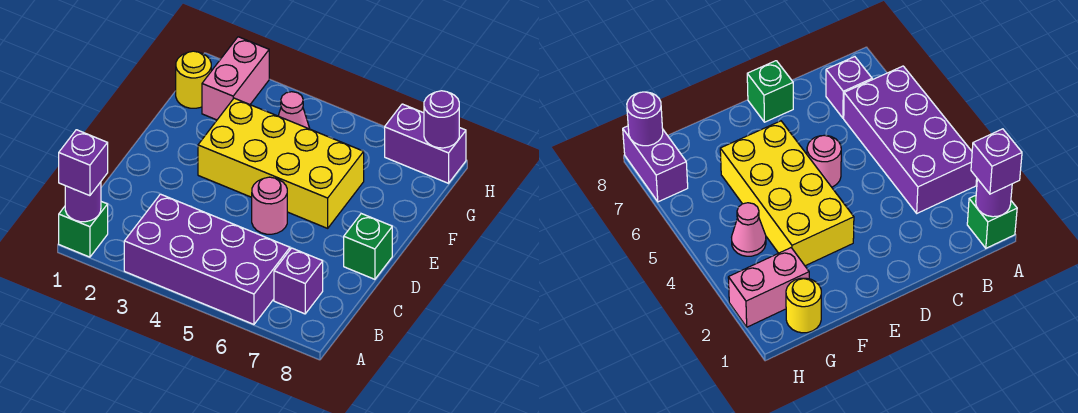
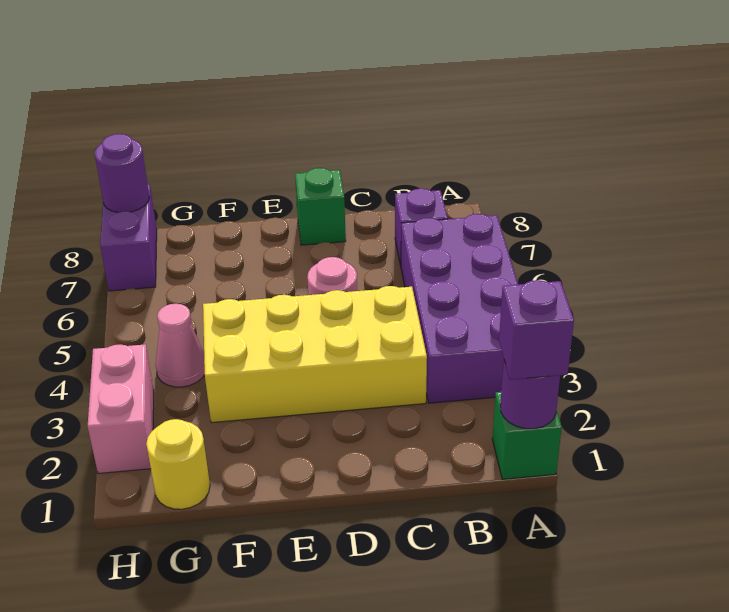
yellow brick E3:F6 level 1 -> yellow brick C3:F4 level 1
pink brick G2:H2 level 1 -> pink brick H2:H3 level 1

